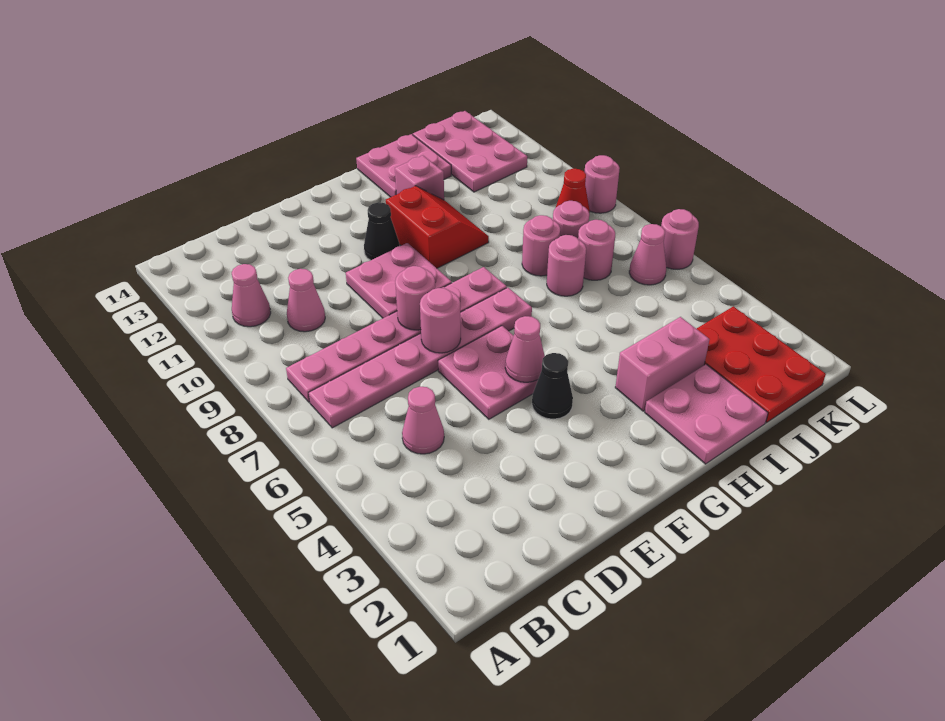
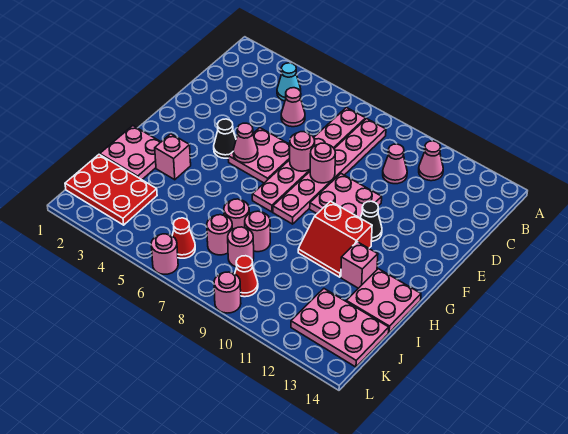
none -> cyan cone B4 level 1
pink brick H3:I3 level 1 -> pink brick H3 level 1
pink cone K6 level 1 -> red cone K6 level 1

